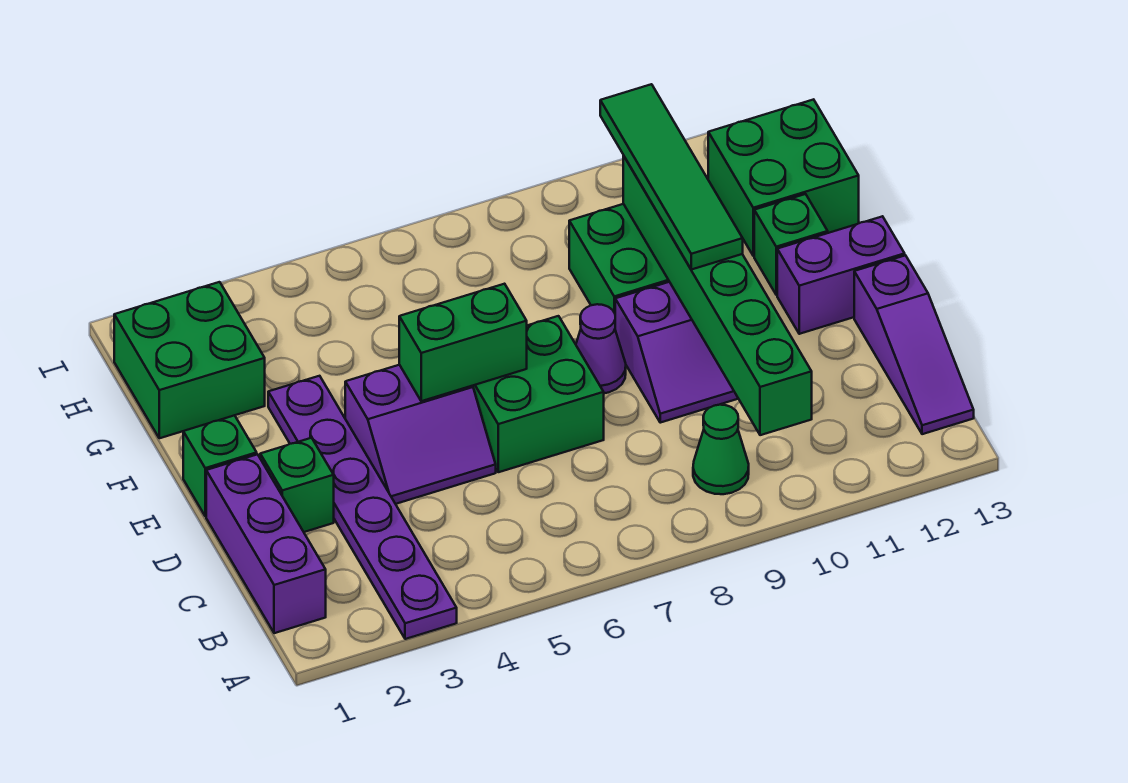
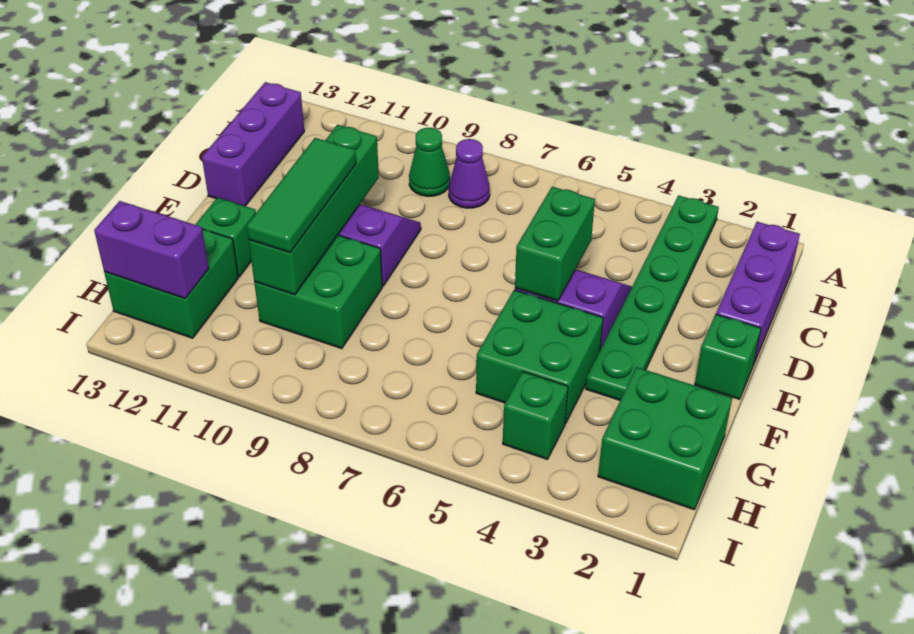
purple plate A3:F3 level 1 -> green plate A3:F3 level 1
green brick B10:G10 level 2 -> green brick D10:G10 level 2
purple slope B13:D13 level 1 top D -> purple brick B13:D13 level 1
green brick D2 level 1 -> green brick H4 level 1
green brick D6:E7 level 1 -> green brick F4:G5 level 1
green brick E5:E6 level 2 -> green brick D5:E5 level 2
purple cone E8 level 1 -> purple cone B8 level 1
green tile E10:H10 level 3 -> green tile E10:G10 level 3
purple brick E12:E13 level 1 -> purple brick H12:H13 level 2

